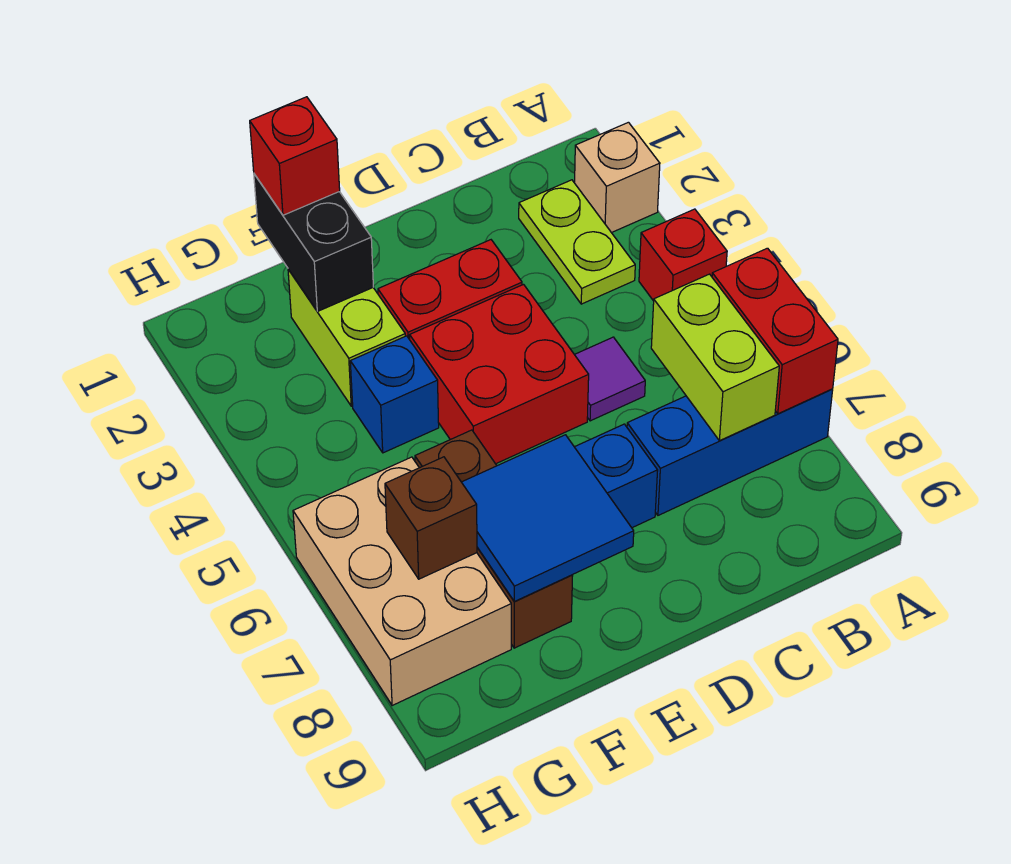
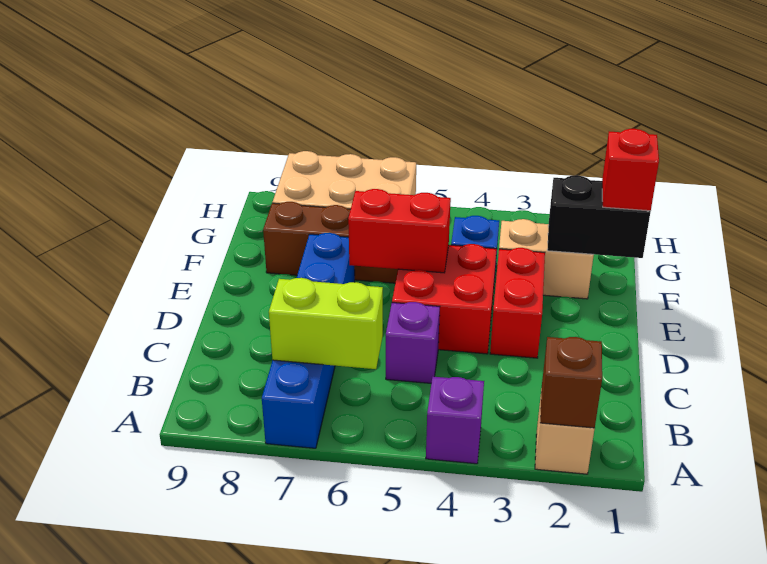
red brick A4 level 1 -> purple brick A4 level 1
red brick A6:A7 level 2 -> red brick E5:E6 level 2
lime plate B2:B3 level 1 -> none
purple tile C5 level 1 -> purple brick C5 level 1
blue tile E7:F8 level 2 -> none
lime brick F2:F3 level 1 -> tan brick F2:F3 level 1
brown brick G7 level 2 -> brown brick A2 level 2

